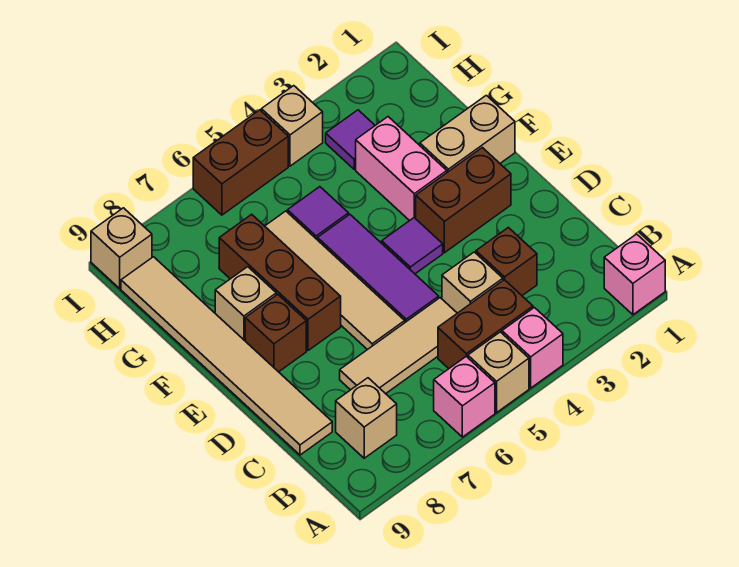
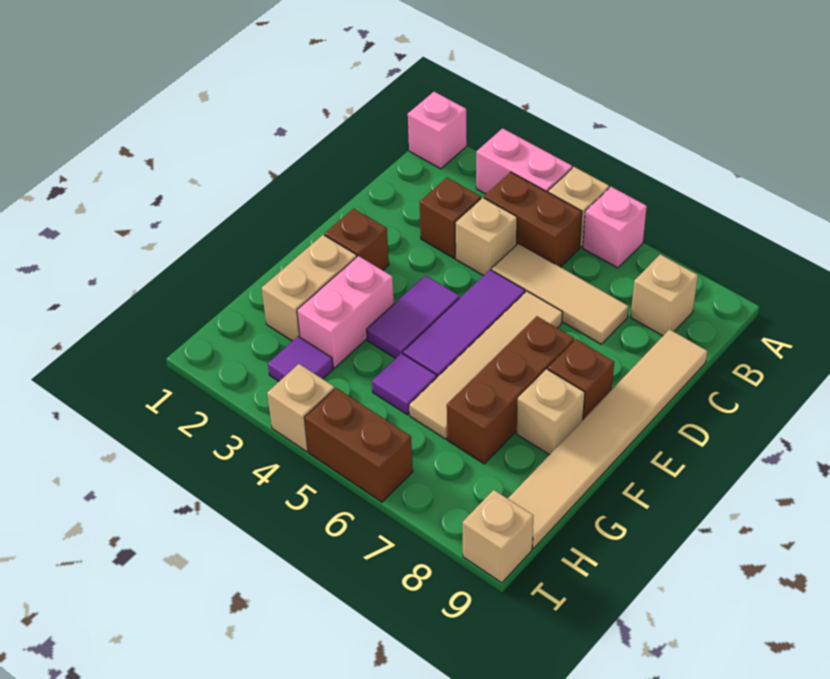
pink brick A4 level 1 -> pink brick A3:A4 level 1
brown brick E2:E3 level 1 -> brown brick E2 level 1
purple tile E4 level 1 -> purple tile E4:F4 level 1
tan brick F1:F2 level 1 -> tan brick F2:G2 level 1

